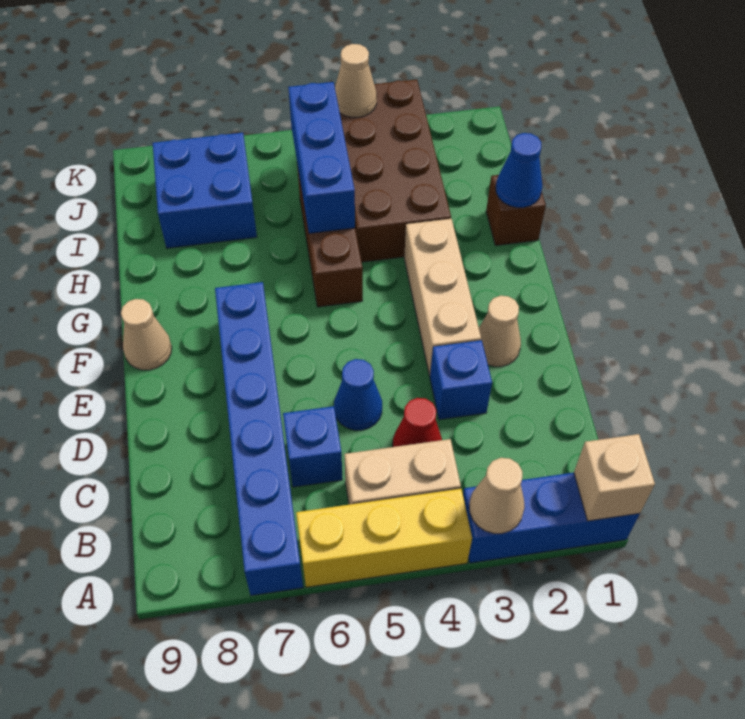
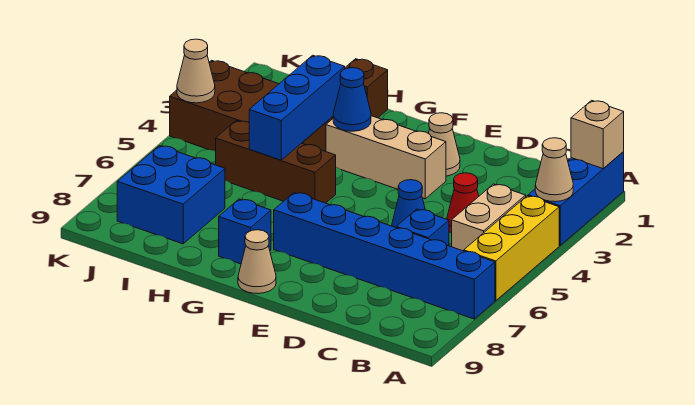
blue brick D3 level 1 -> blue brick G8 level 1
blue cone H1 level 2 -> blue cone G3 level 2
blue brick H5:J5 level 2 -> blue brick H3:H5 level 2

